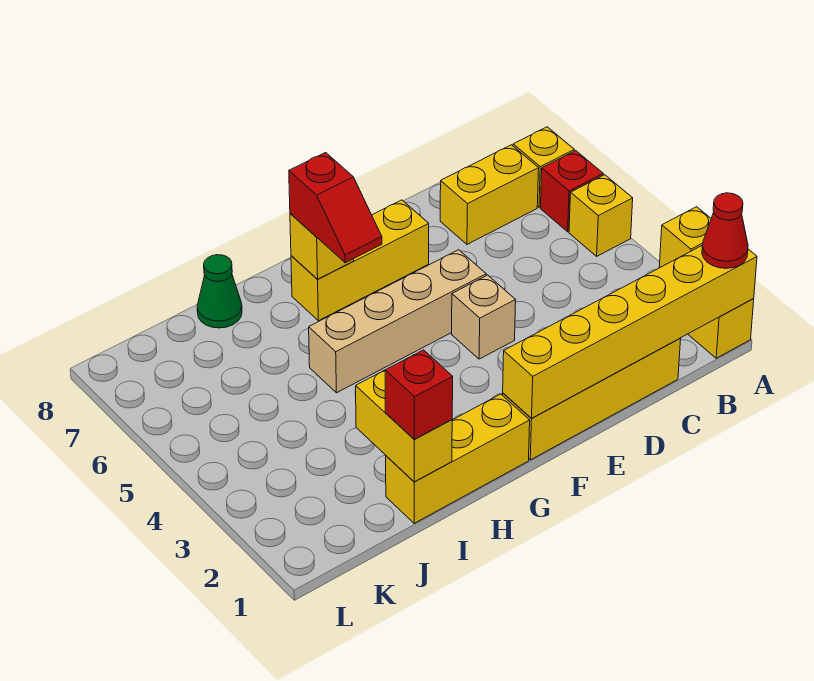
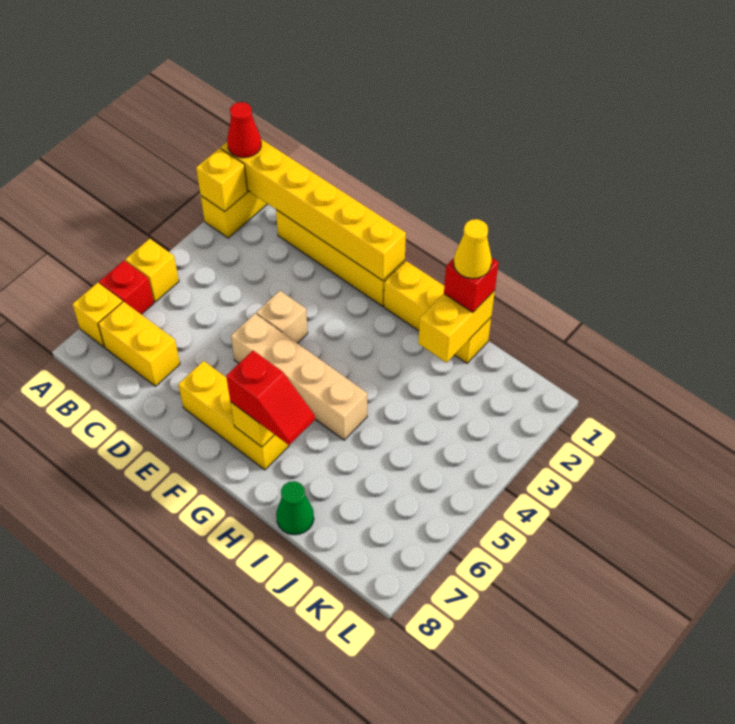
red slope G6:G7 level 3 top 7 -> red slope G7:H7 level 3 top G
none -> yellow cone I1 level 4

